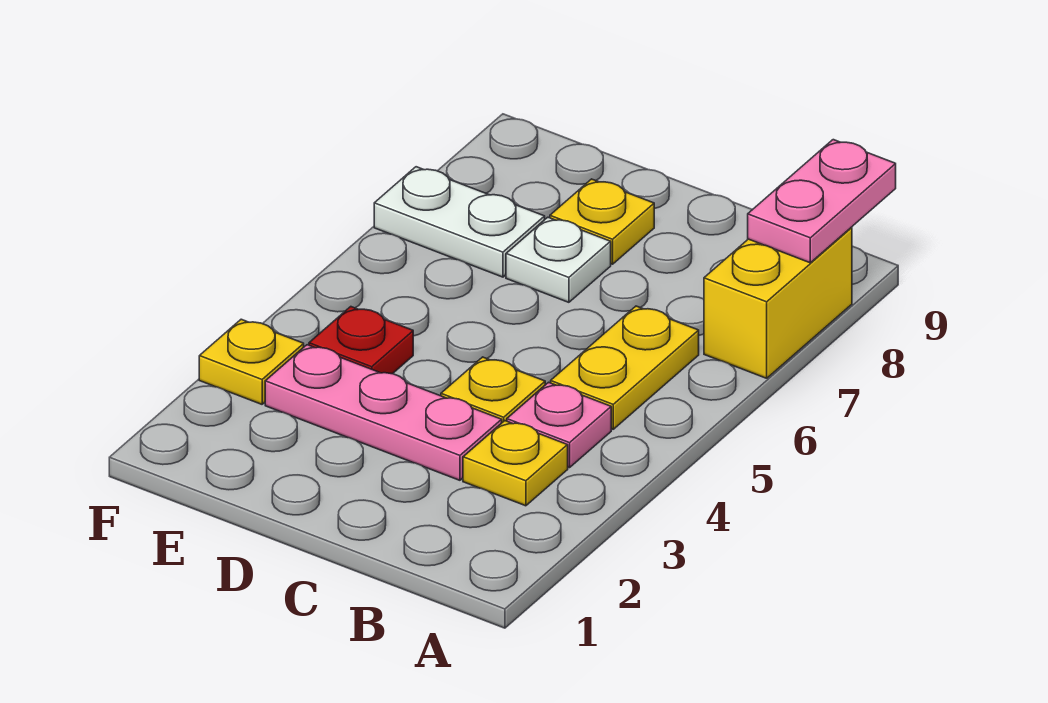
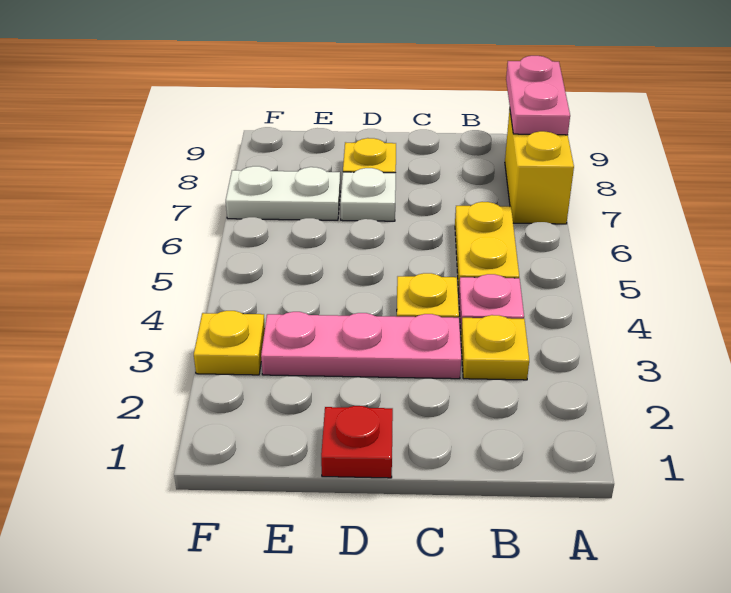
red plate E4 level 1 -> red plate D1 level 1

